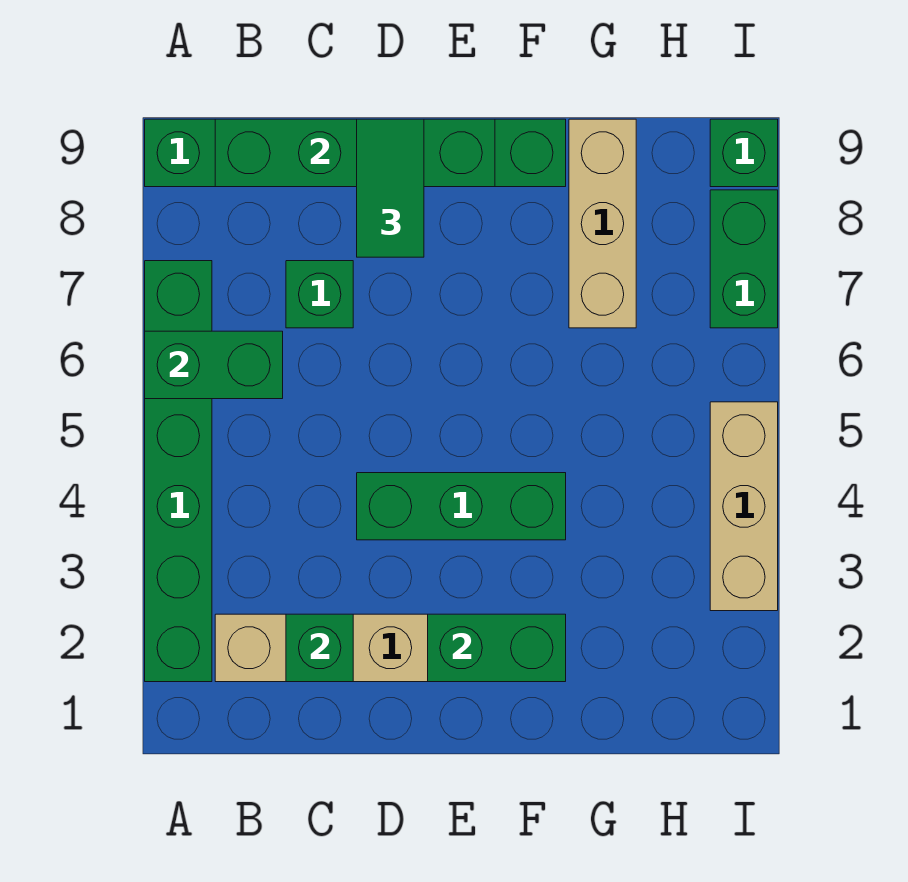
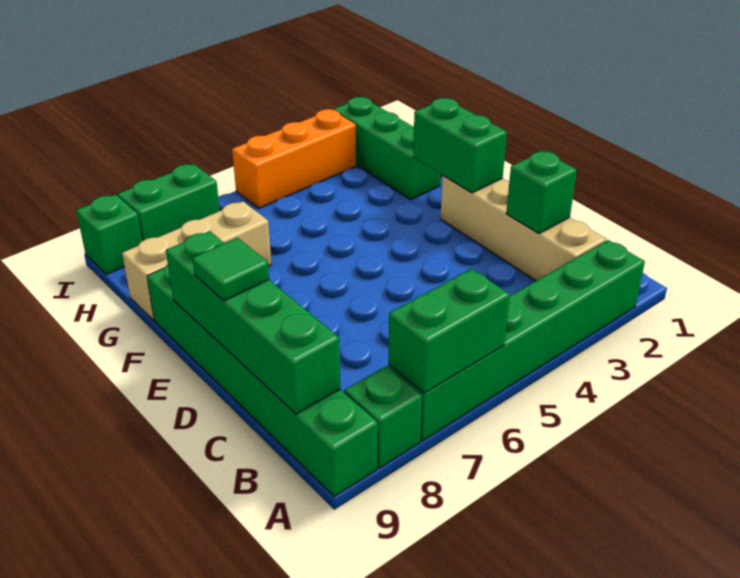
green brick A6:B6 level 2 -> green brick A6:A7 level 2
green brick C7 level 1 -> green brick A8 level 1
green brick D4:F4 level 1 -> green brick G2:I2 level 1
green tile D8:D9 level 3 -> green tile D9 level 3
tan brick I3:I5 level 1 -> orange brick I3:I5 level 1

